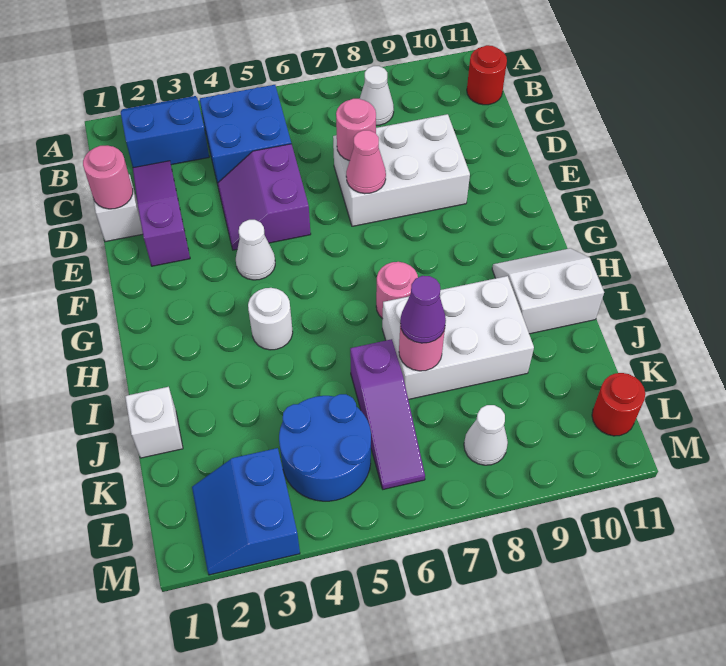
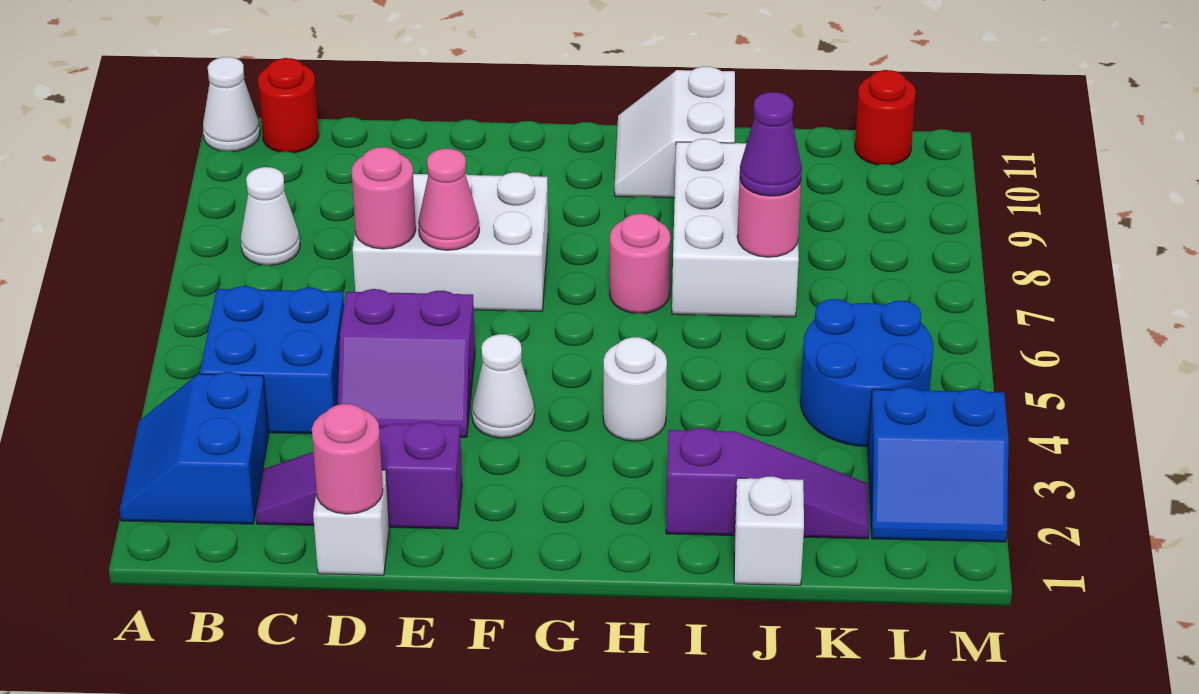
white brick D7:E9 level 1 -> white brick D7:F8 level 1
purple slope J6:L6 level 1 top J -> purple slope I2:K2 level 1 top I
white cone L8 level 1 -> white cone A11 level 1

